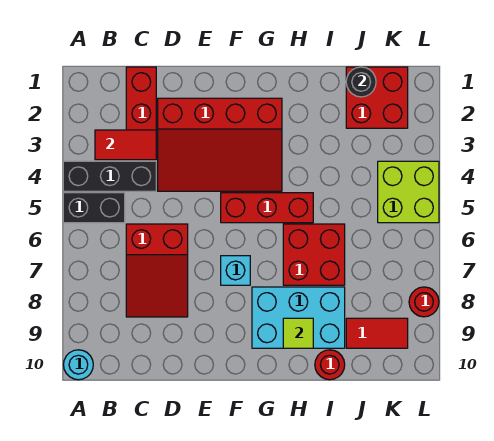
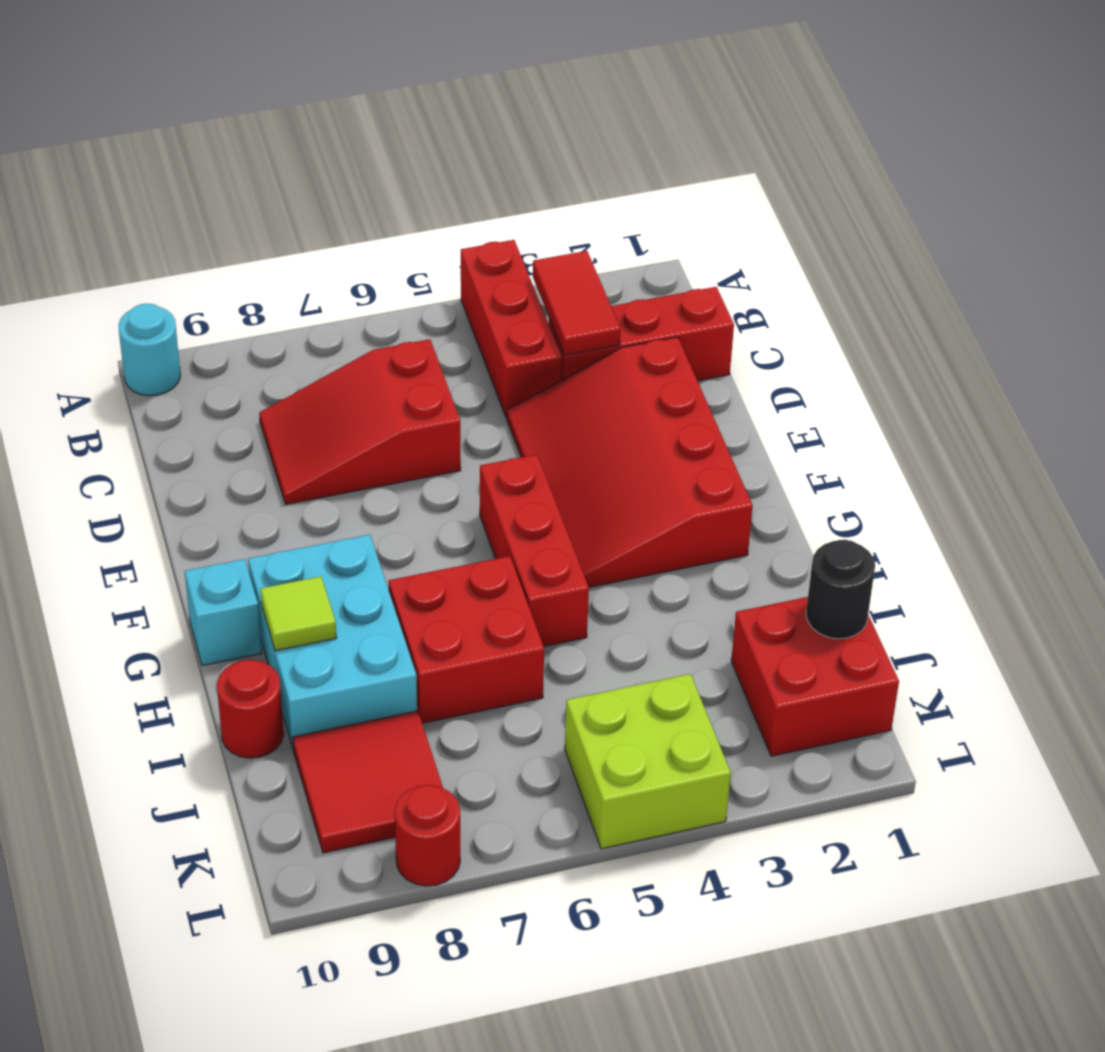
black brick A4:C4 level 1 -> red brick A4:C4 level 1
black brick A5:B5 level 1 -> none
cyan brick F7 level 1 -> cyan brick G10 level 1
red tile J9:K9 level 1 -> red tile J8:K9 level 1

